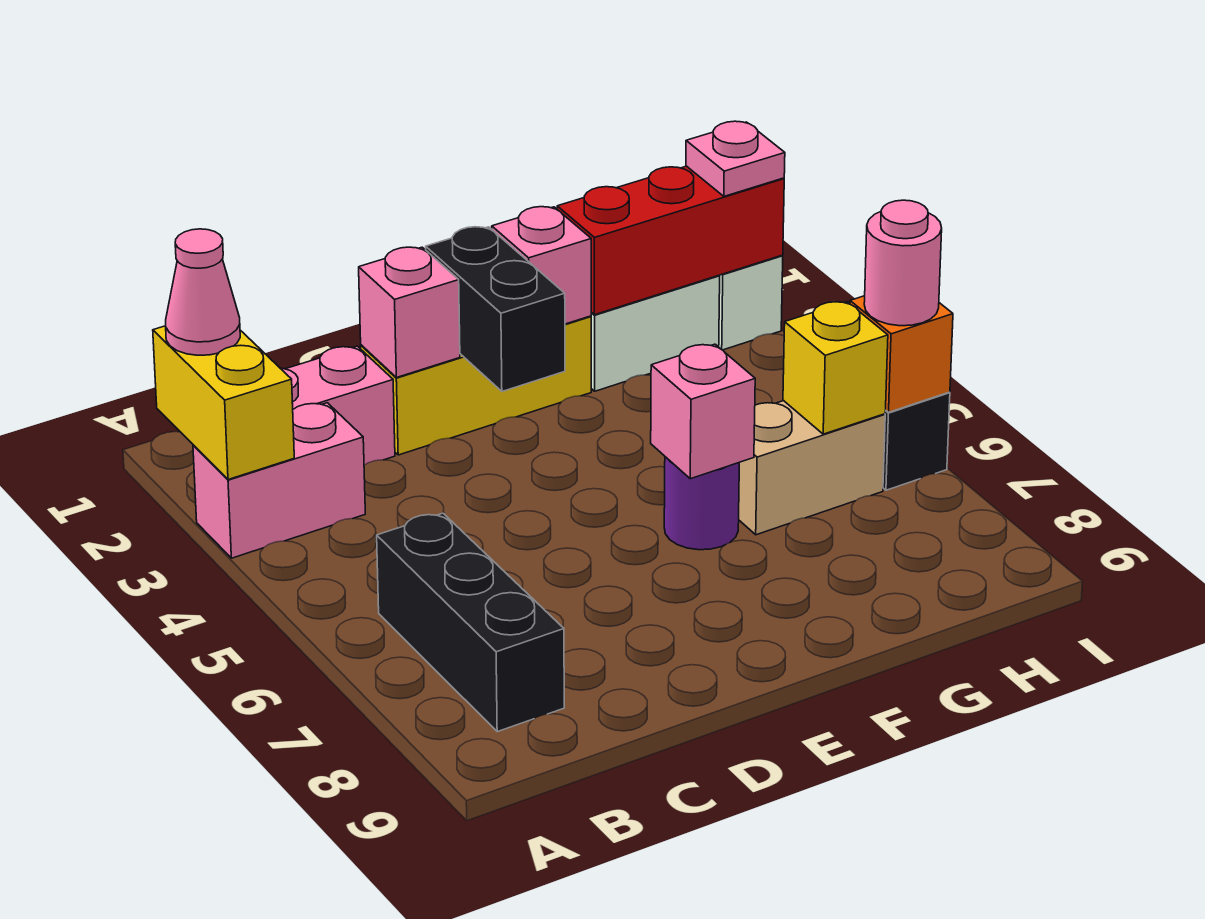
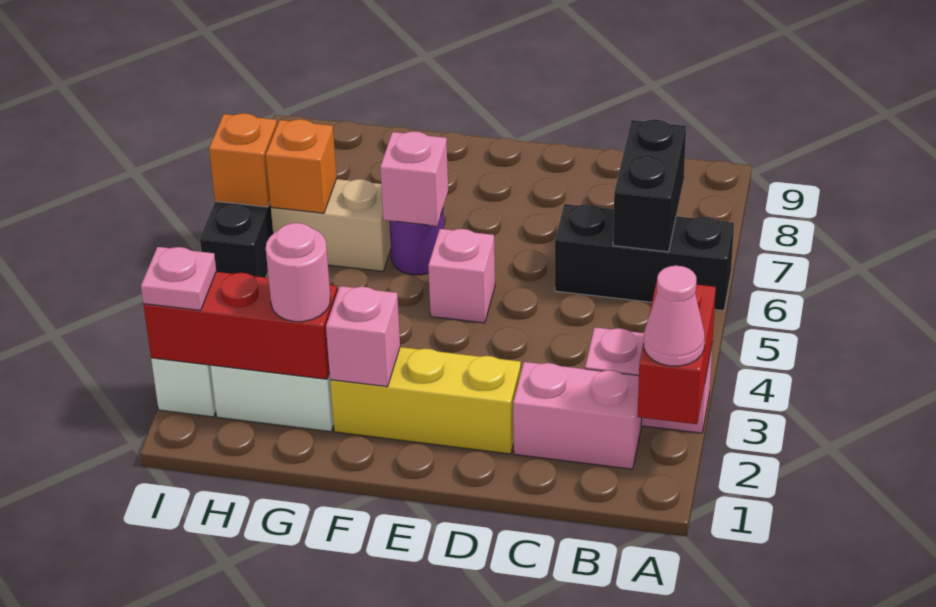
yellow brick A2:A3 level 2 -> red brick A2:A3 level 2
black brick B6:B8 level 1 -> black brick A6:C6 level 1
pink brick D2 level 2 -> pink brick E5 level 1
black brick E2:E3 level 2 -> black brick B6:B7 level 2
yellow brick H6 level 2 -> orange brick H6 level 2
pink round brick I6 level 3 -> pink round brick G2 level 3

